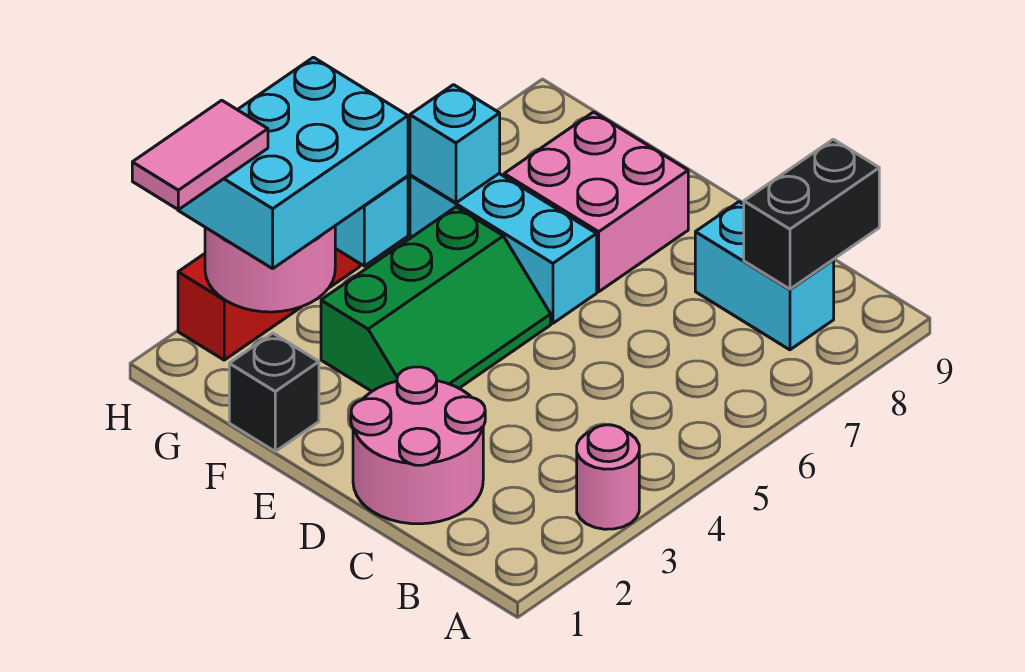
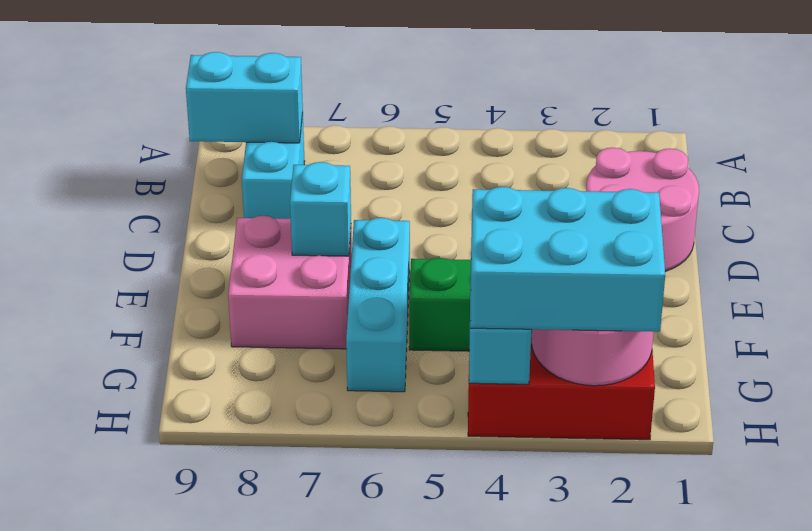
pink round brick A3 level 1 -> none
black brick B8:B9 level 2 -> cyan brick B8:B9 level 2
black brick F1 level 1 -> none
cyan brick G6 level 2 -> cyan brick E7 level 2
pink tile H1:H2 level 4 -> none

